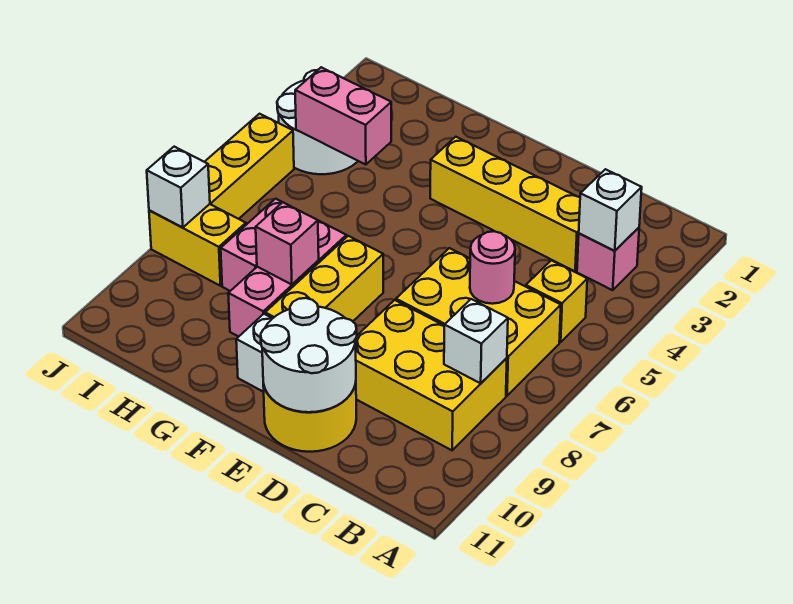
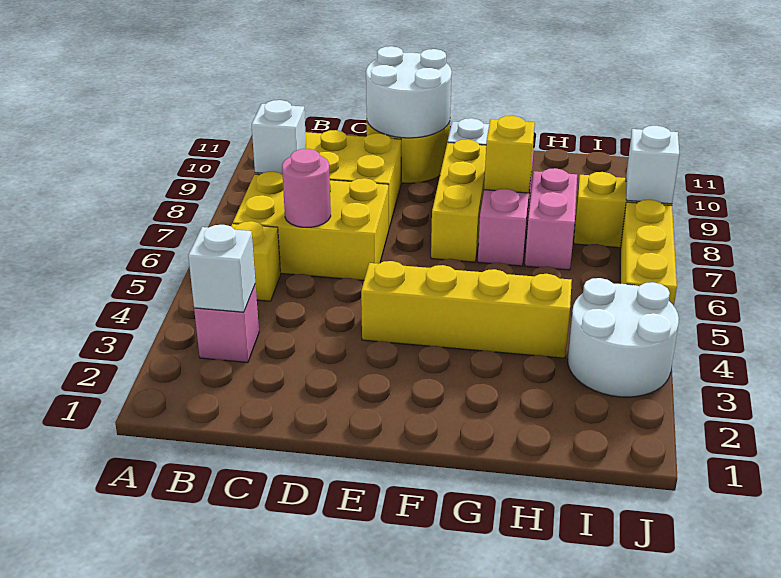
yellow brick C3:F3 level 1 -> yellow brick E4:H4 level 1
pink brick G8 level 2 -> yellow brick G8 level 2
pink brick H4:I4 level 2 -> none

